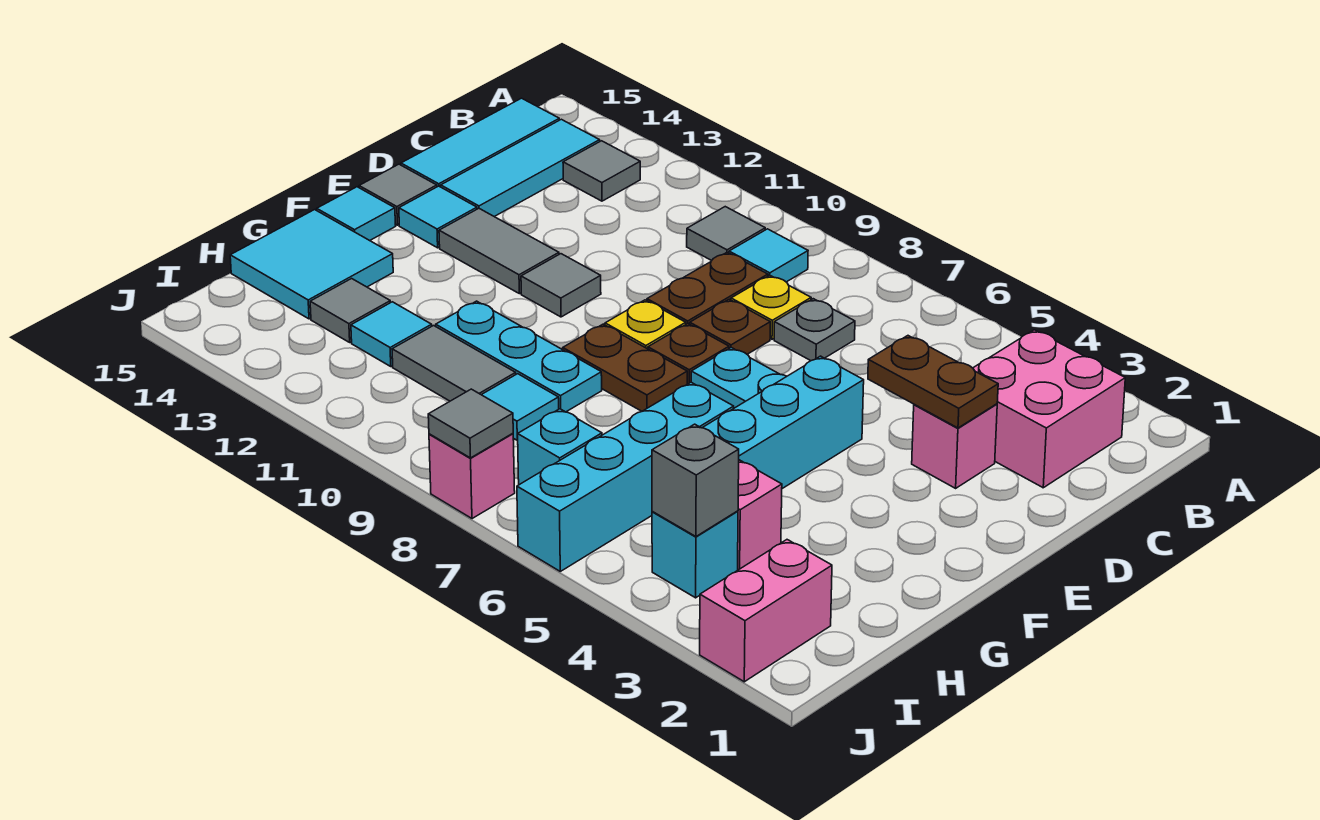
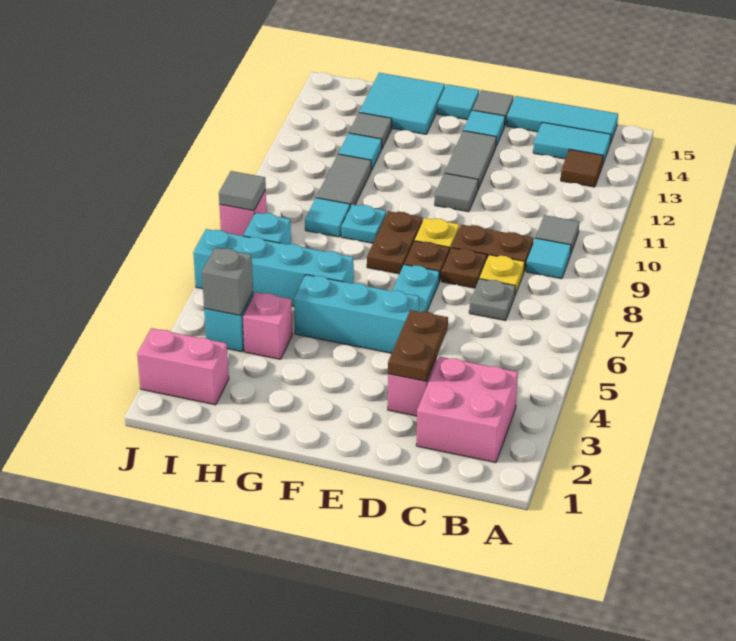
grey tile B13 level 1 -> brown tile B13 level 1
cyan tile B14:D14 level 1 -> cyan tile B14:C14 level 1
cyan plate G9:G11 level 1 -> cyan plate G9 level 1

